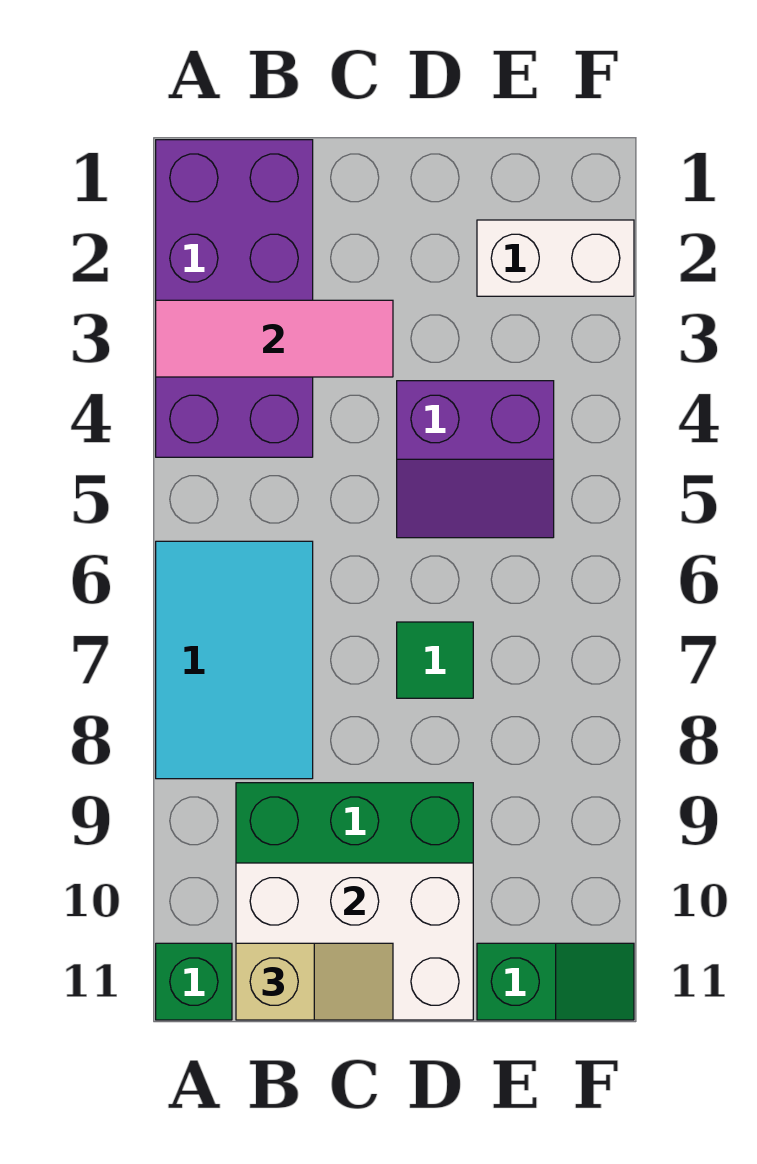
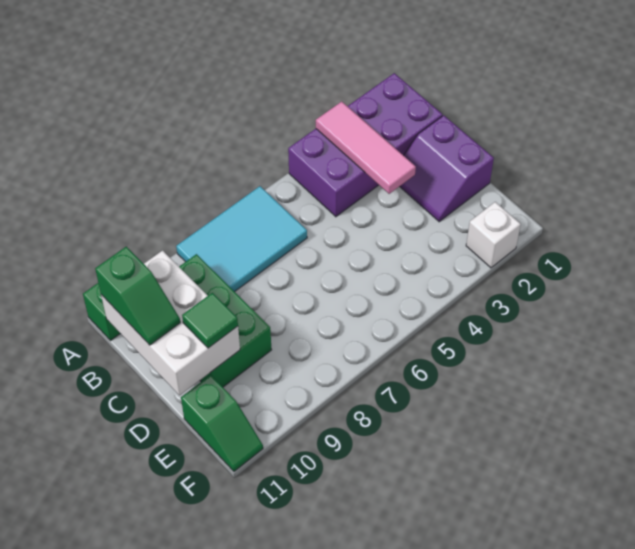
tan slope B11:C11 level 3 top B -> green slope B11:C11 level 3 top B
purple slope D4:E5 level 1 top 4 -> purple slope C1:D2 level 1 top 1
green tile D7 level 1 -> green tile D10 level 3
white brick E2:F2 level 1 -> white brick F2 level 1

